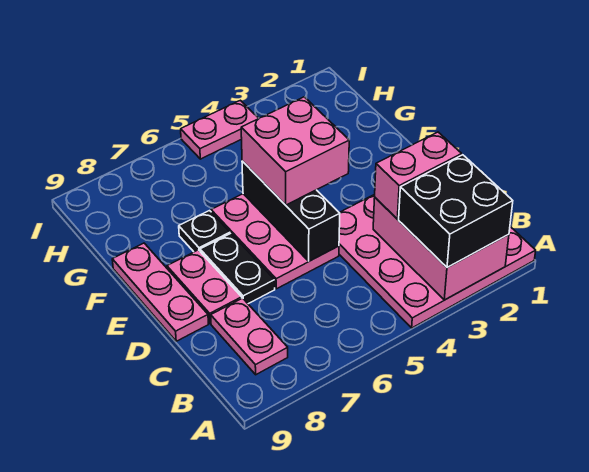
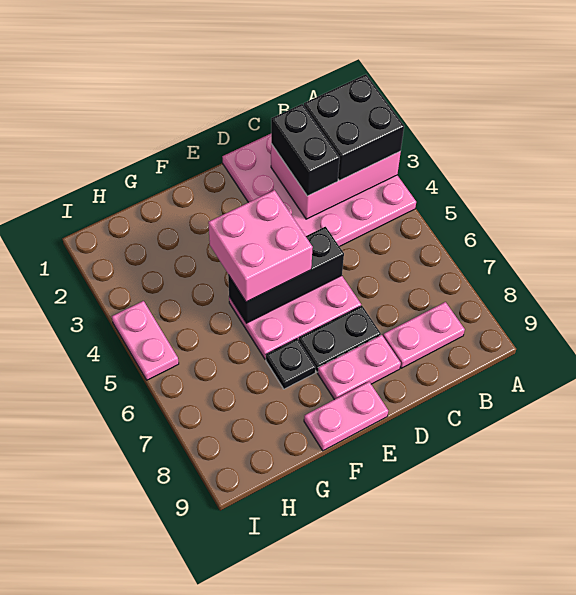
pink brick C2:C3 level 3 -> black brick C2:C3 level 3
pink plate D9:F9 level 1 -> pink plate E9:F9 level 1

